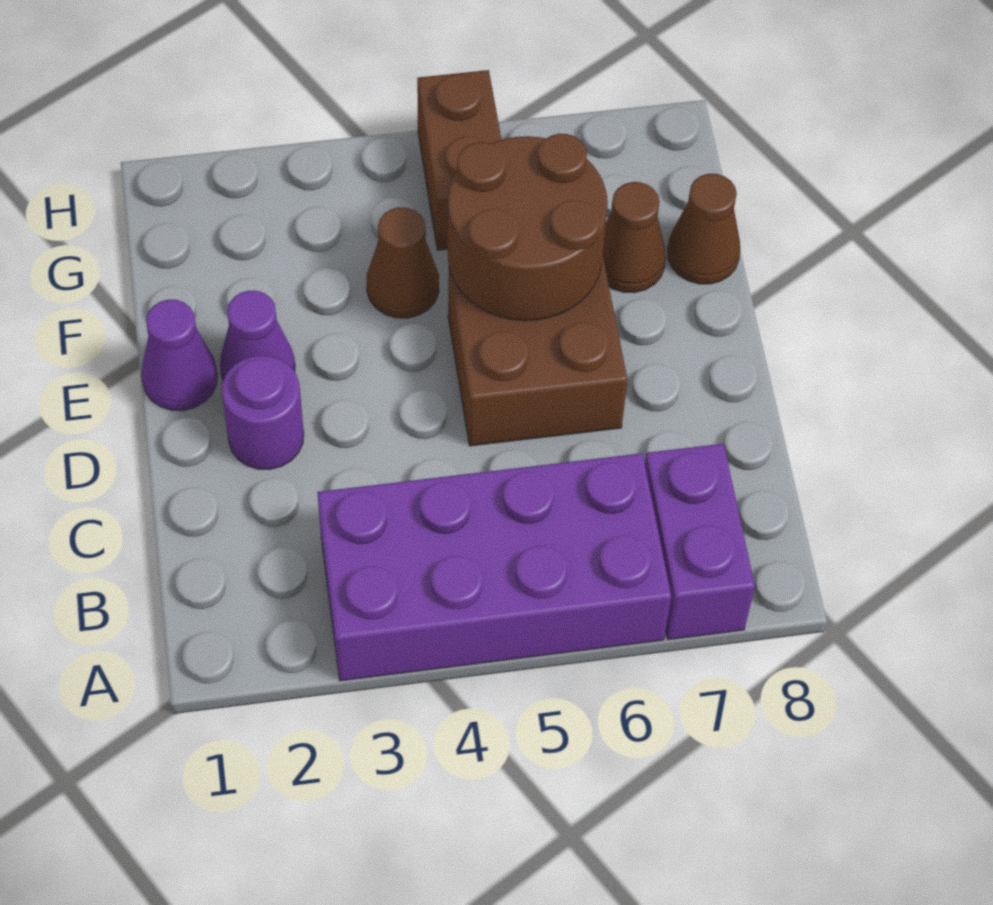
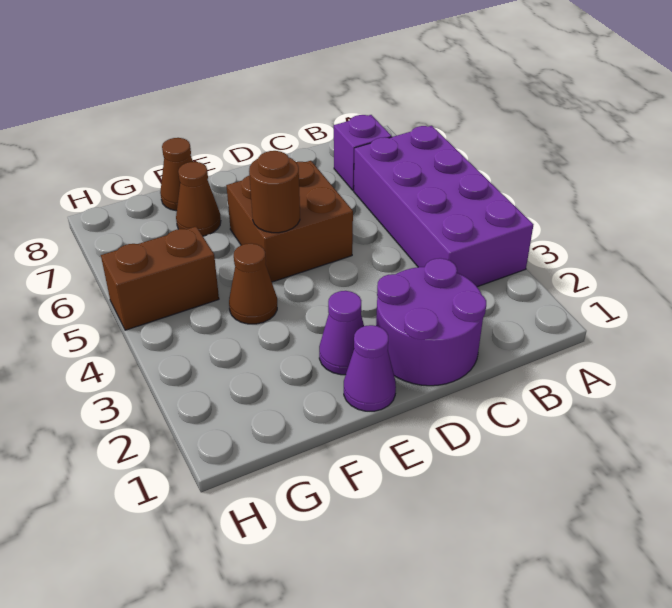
purple brick A7:B7 level 1 -> purple brick B7 level 1
purple round brick D2 level 1 -> purple round brick C1:D2 level 1
brown round brick E5:F6 level 2 -> brown round brick E5 level 2

